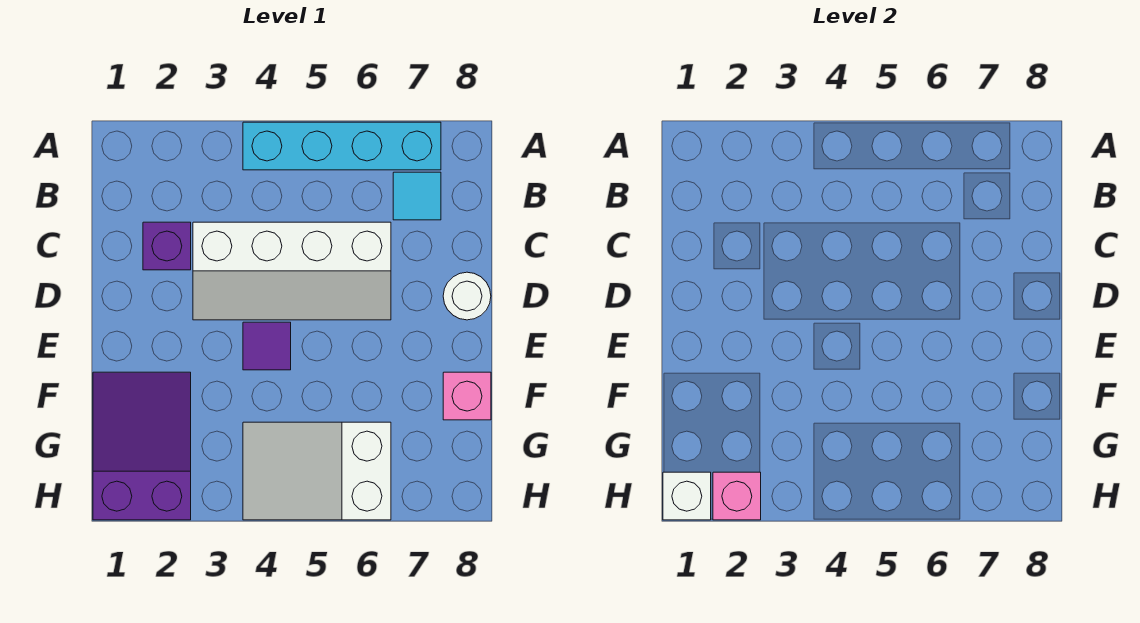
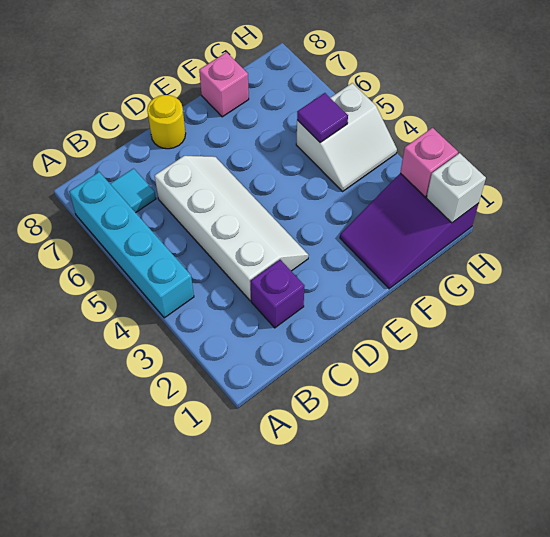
white round brick D8 level 1 -> yellow round brick D8 level 1
purple tile E4 level 1 -> purple tile G5 level 2
white slope G4:H6 level 1 top 6 -> white slope G4:H5 level 1 top 5

